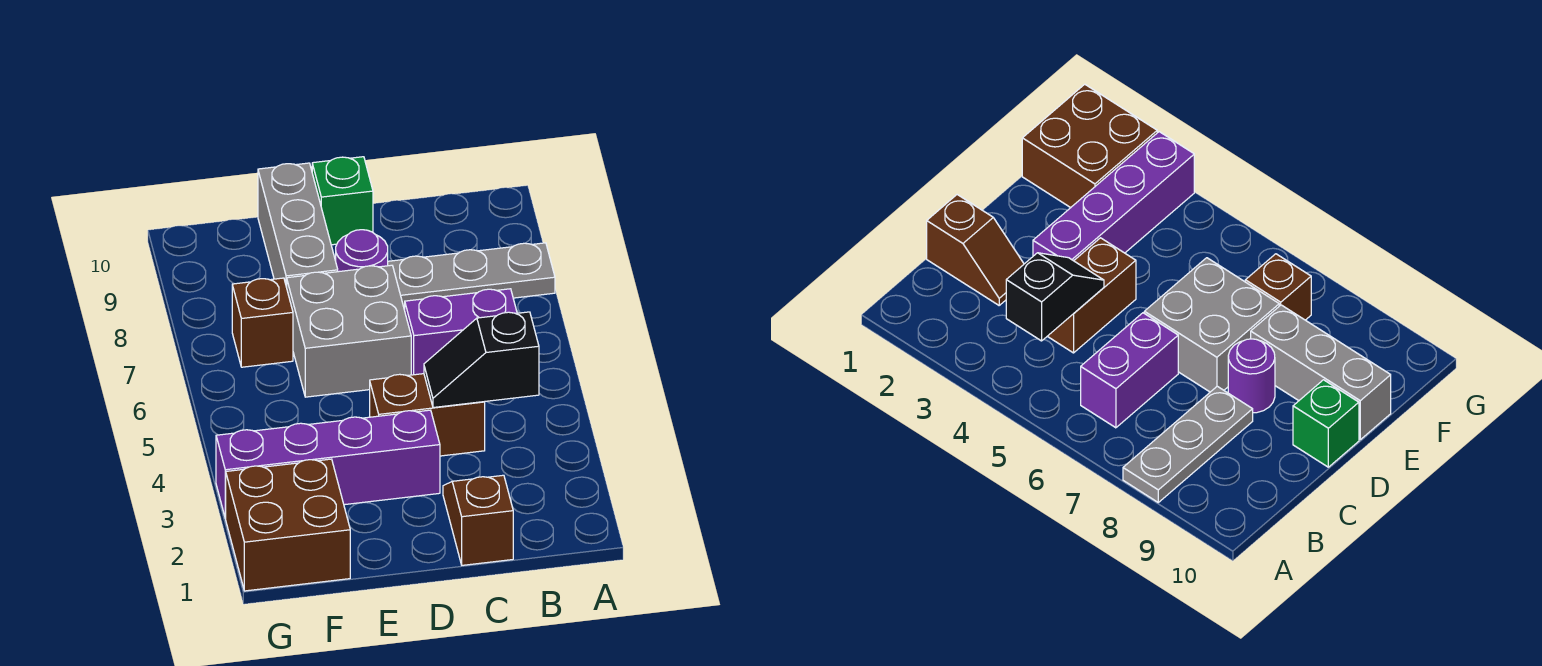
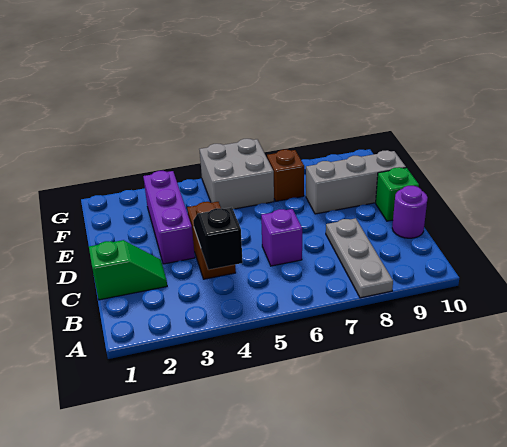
purple brick B6:C6 level 1 -> purple brick C6 level 1
brown slope C1:C2 level 1 top 1 -> green slope C1:C2 level 1 top 1
purple brick D3:G3 level 1 -> purple brick D3:F3 level 1
grey brick D6:E7 level 1 -> grey brick F5:G6 level 1
purple round brick D8 level 1 -> purple round brick C10 level 1
brown brick F1:G2 level 1 -> none

